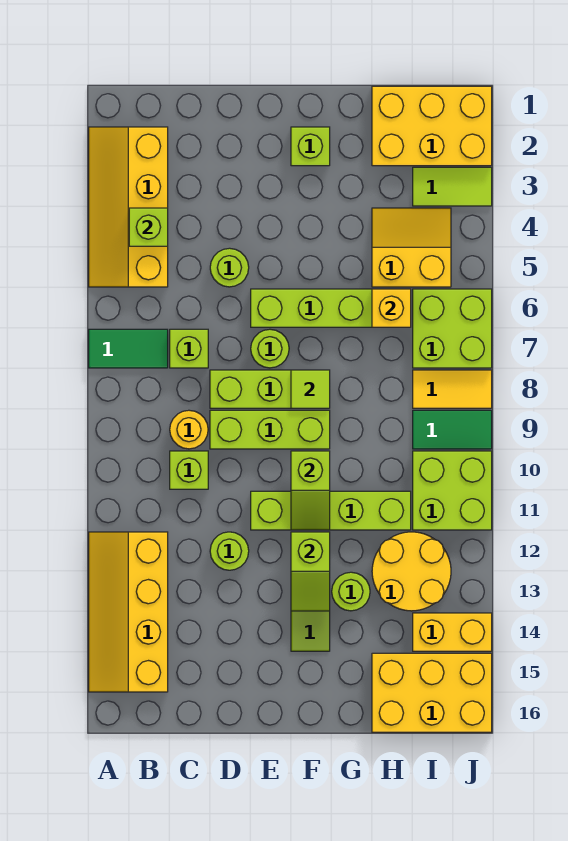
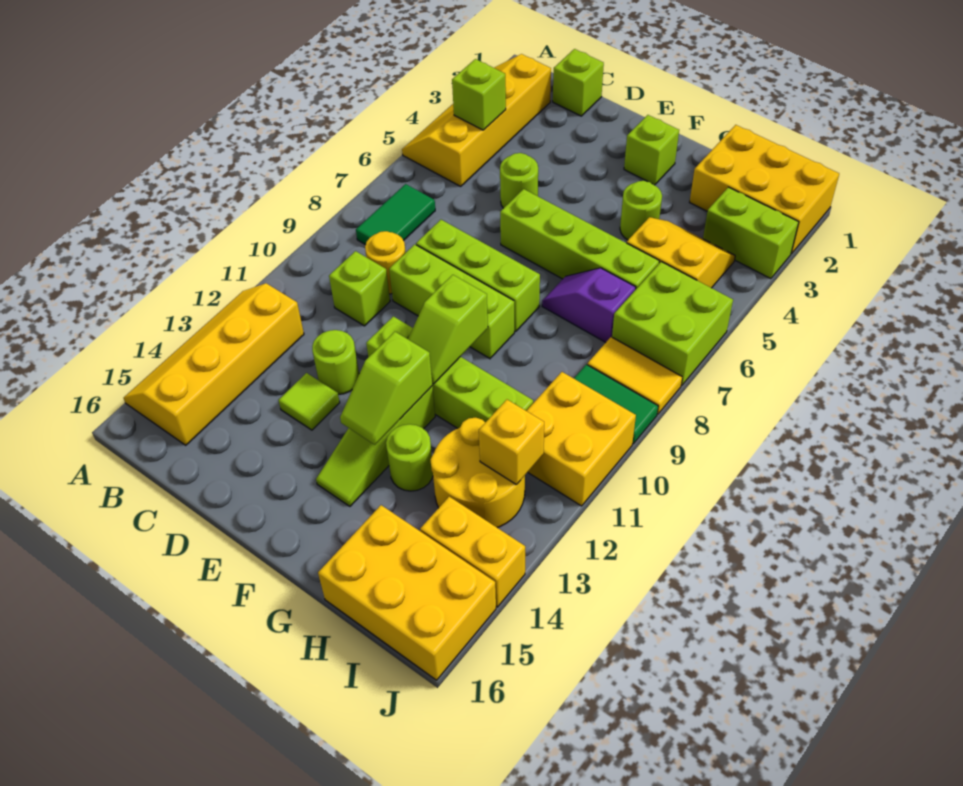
green tile A7:B7 level 1 -> green tile B7:B8 level 1
lime brick C7 level 1 -> lime brick C1 level 1
lime round brick E7 level 1 -> lime round brick G4 level 1
lime tile F8 level 2 -> lime tile D13 level 1
none -> purple slope G7:H7 level 1 top H
yellow brick H6 level 2 -> yellow brick I12 level 2
lime tile I3:J3 level 1 -> lime brick I3:J3 level 1
lime brick I10:J11 level 1 -> yellow brick I10:J11 level 1

